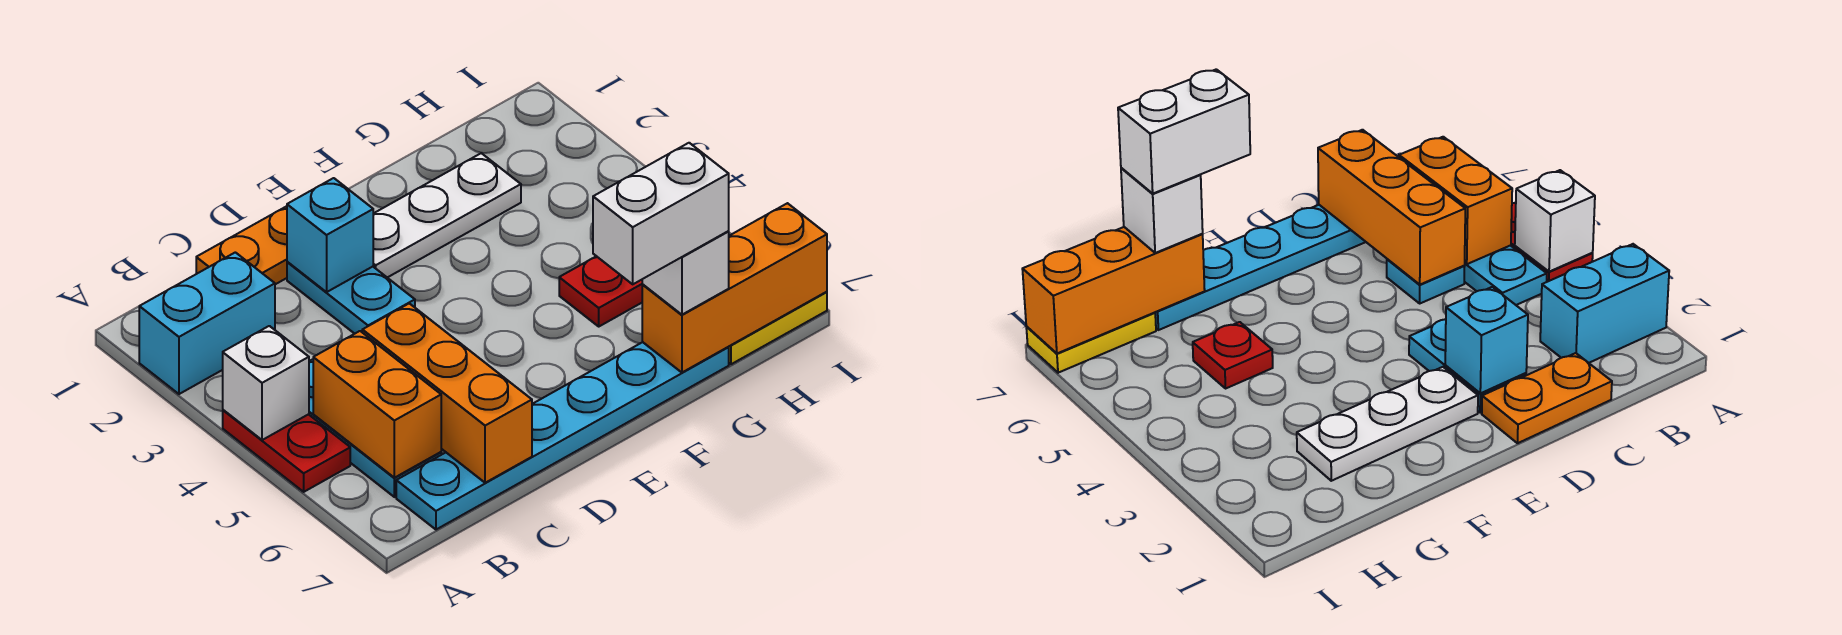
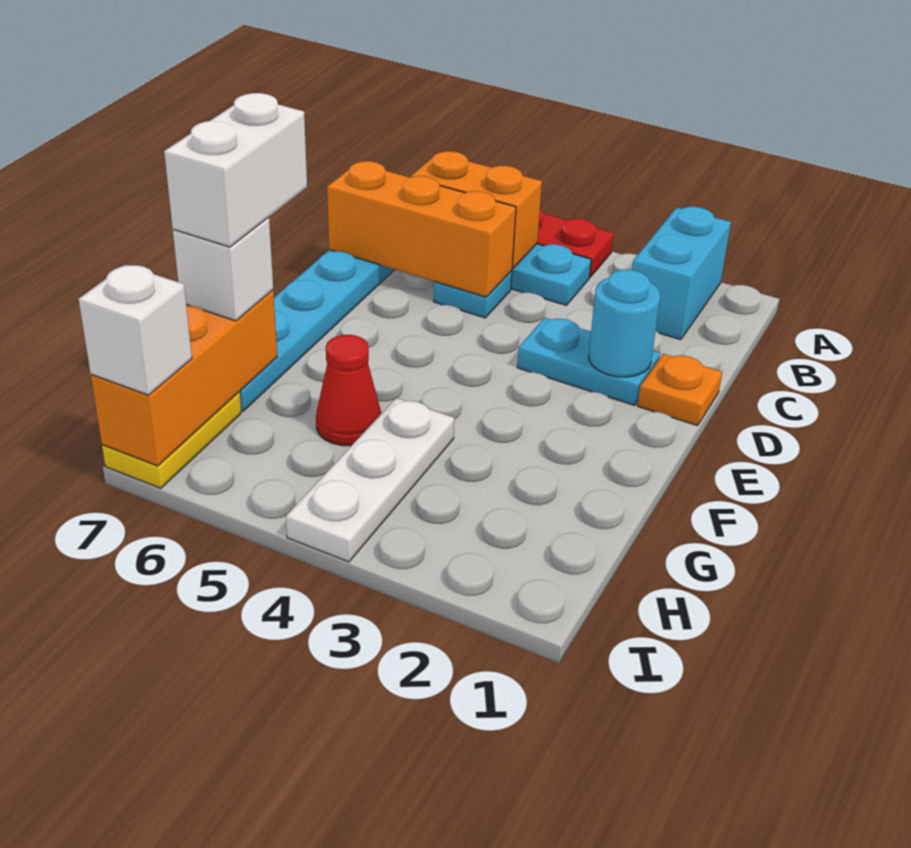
white brick A4 level 2 -> white brick I7 level 3
orange plate C1:D1 level 1 -> orange plate D1 level 1
cyan brick D2 level 2 -> cyan round brick D2 level 2
white plate E2:G2 level 1 -> white plate G4:I4 level 1
red plate G5 level 1 -> red cone G5 level 1

